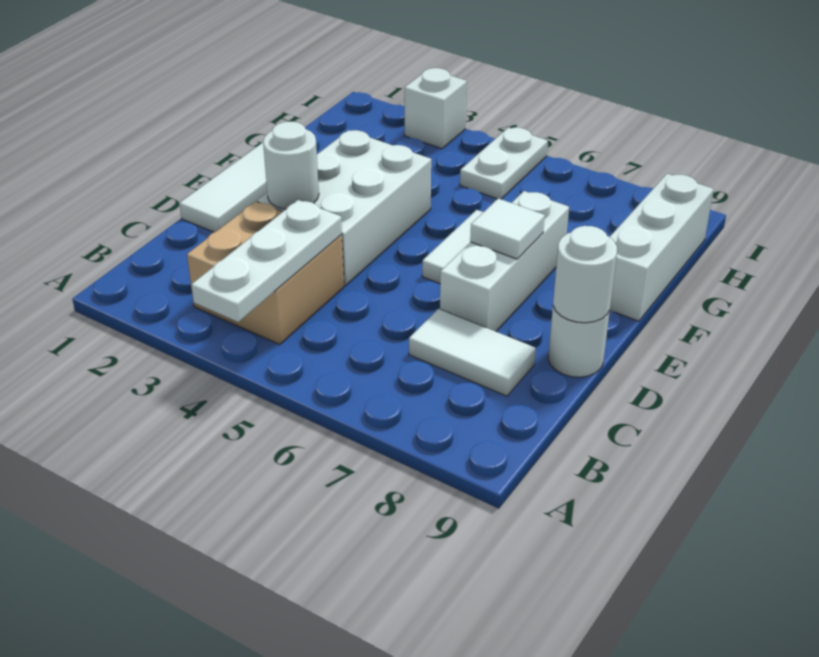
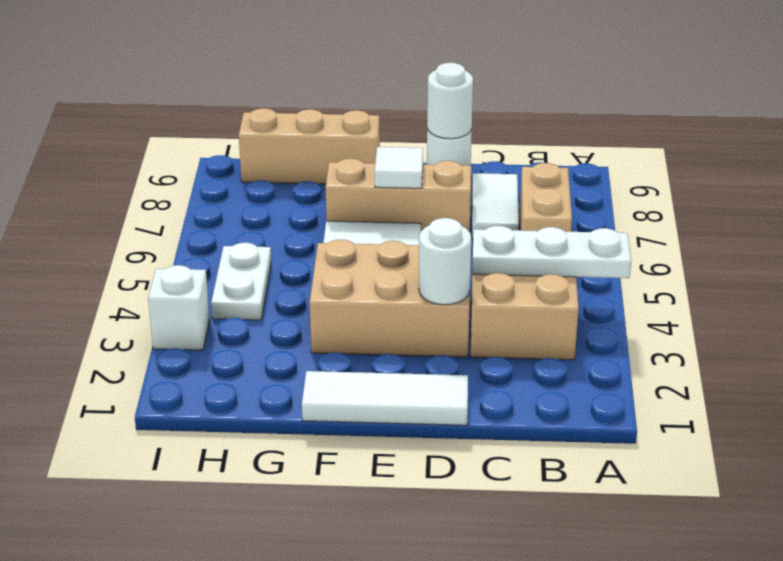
none -> tan brick B6:B7 level 1
white brick D3:F4 level 1 -> tan brick D3:F4 level 1
white brick D7:F7 level 1 -> tan brick D7:F7 level 1
white brick F9:H9 level 1 -> tan brick F9:H9 level 1
white plate H5:I5 level 1 -> white plate H4:H5 level 1

